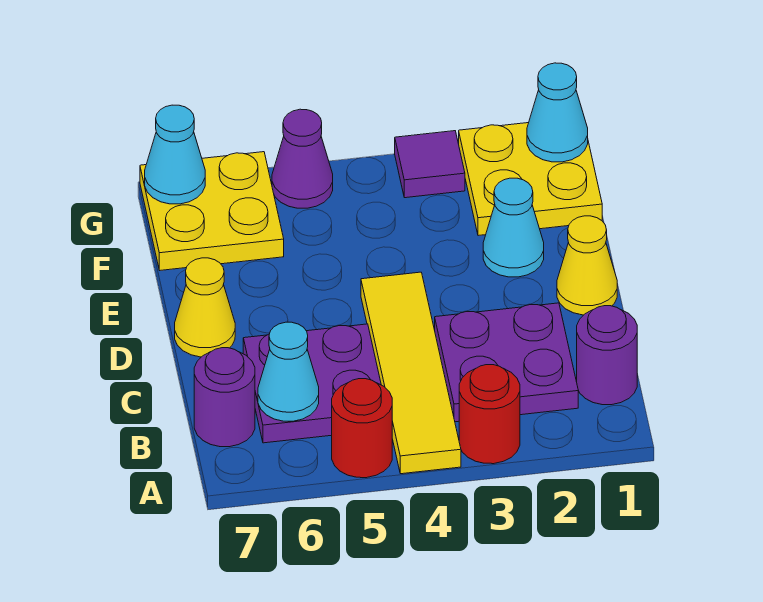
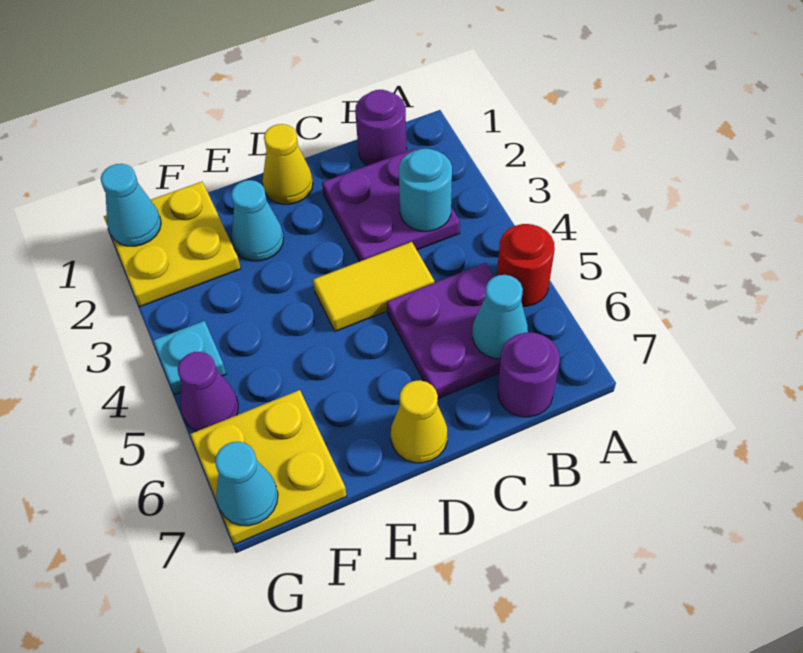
red round brick A3 level 1 -> none
yellow tile A4:D4 level 1 -> yellow tile C4:D4 level 1
none -> cyan round brick B3 level 2
purple tile G3 level 1 -> none
none -> cyan plate G4 level 1

